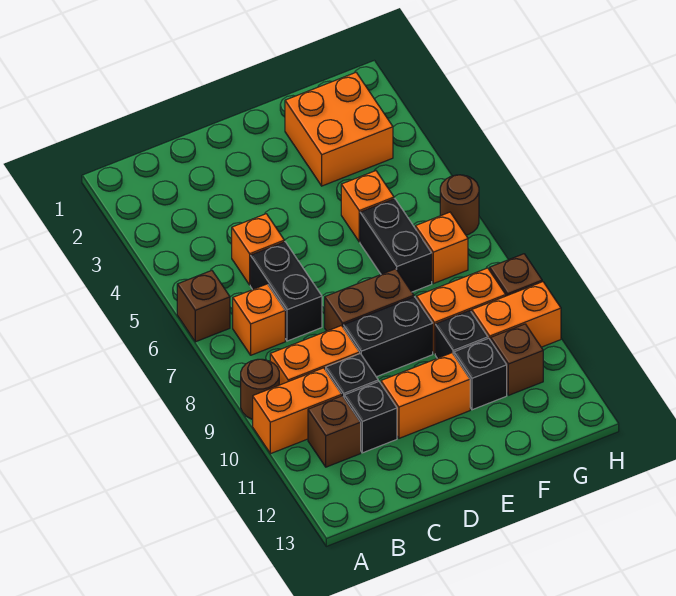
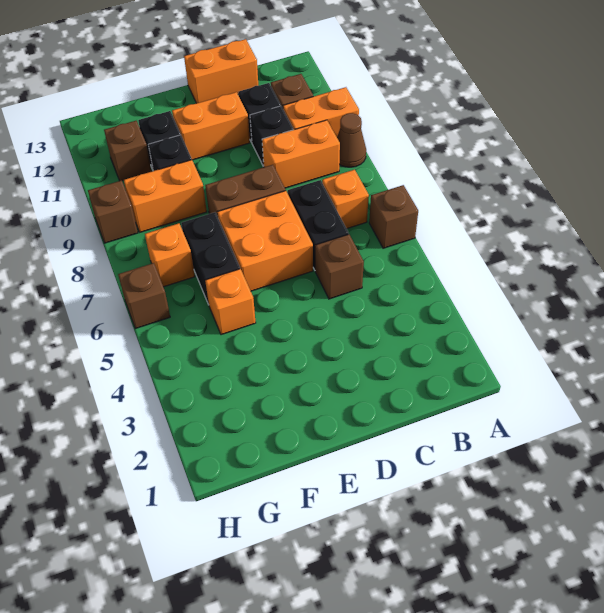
brown round brick A9 level 1 -> brown cone A9 level 1
orange brick C5 level 1 -> brown brick C5 level 1
black brick D9:E9 level 1 -> none
orange brick F2:G3 level 1 -> orange brick D6:E7 level 1
orange brick G10:H10 level 1 -> orange brick C13:D13 level 1
brown round brick H6 level 1 -> brown brick H6 level 1

